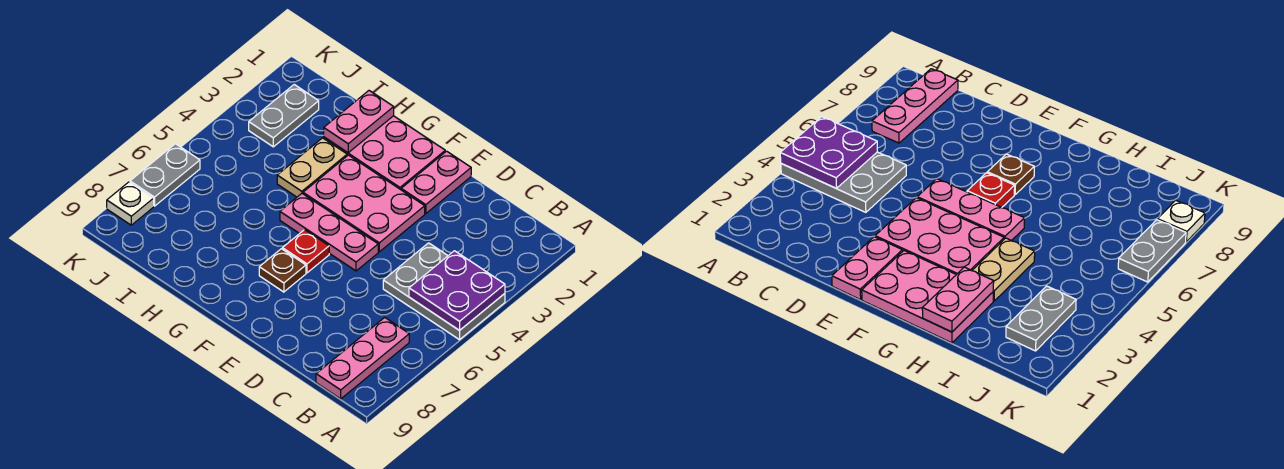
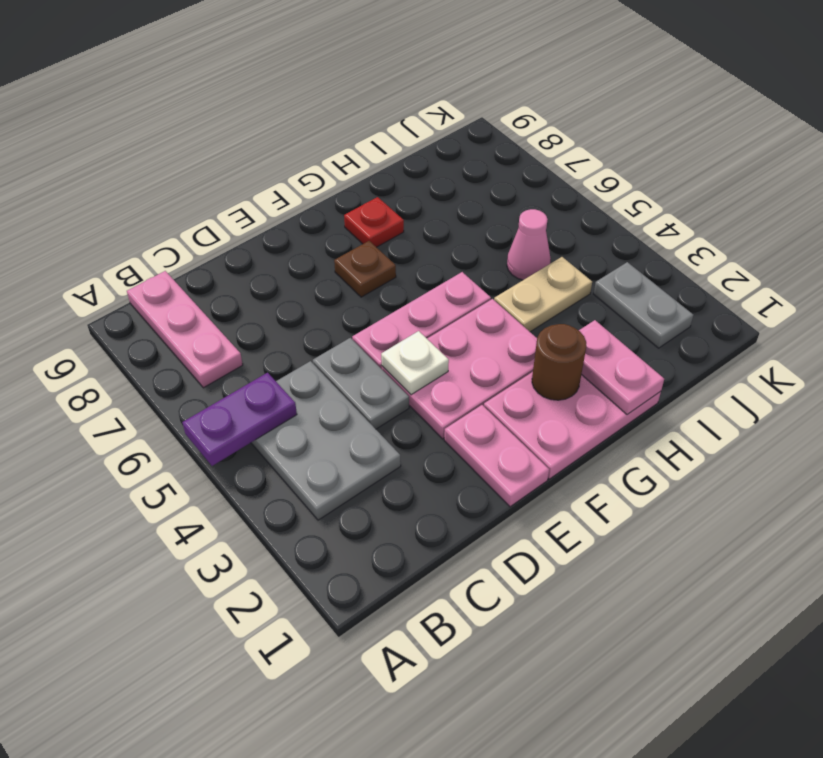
grey plate A4:C5 level 1 -> grey plate B3:C5 level 1
purple plate A4:B5 level 2 -> purple plate A5:B5 level 2
red plate F6 level 1 -> red plate G8 level 1
none -> brown round brick G2 level 2
tan plate H3:H4 level 1 -> tan plate H4:I4 level 1
none -> pink cone I5 level 1
grey plate K6:K7 level 1 -> grey plate D4:D5 level 1
white plate K8 level 1 -> white plate E4 level 2

